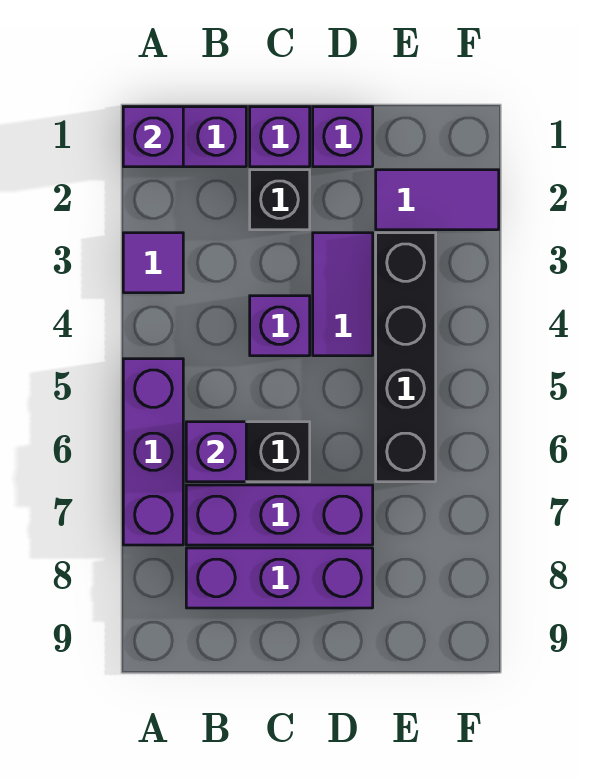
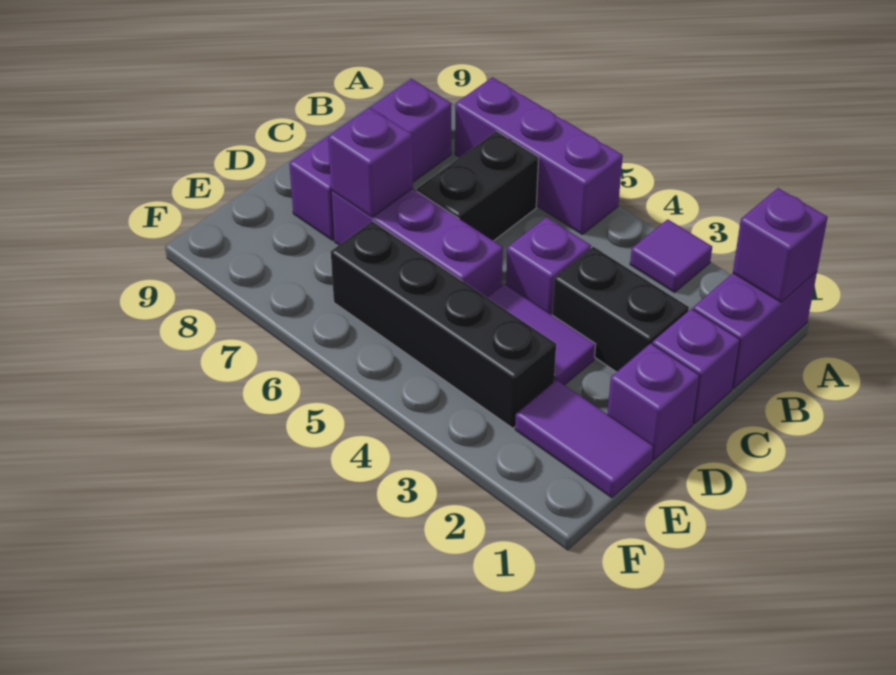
purple brick B6 level 2 -> purple brick D7 level 2
purple brick B7:D7 level 1 -> purple brick D5:D7 level 1
black brick C2 level 1 -> black brick C2:C3 level 1
purple tile E2:F2 level 1 -> purple tile E1:E2 level 1

